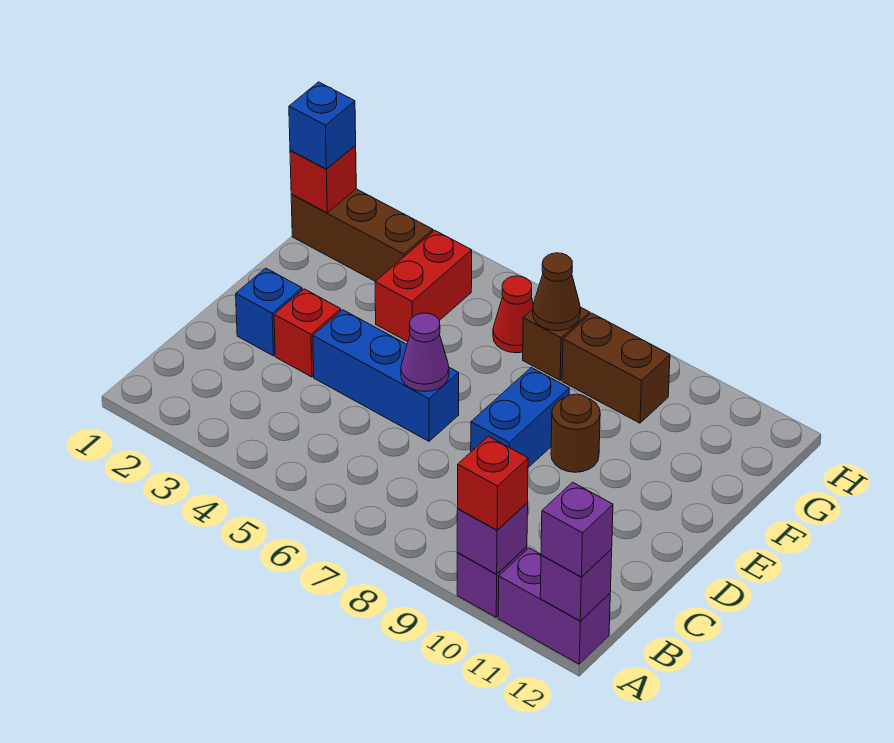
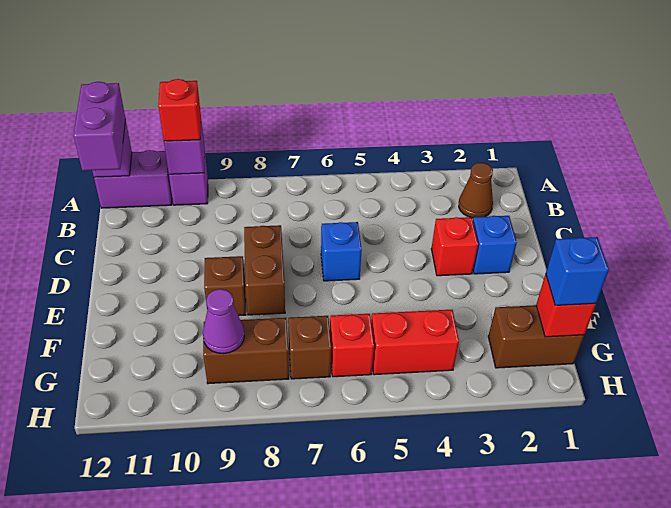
purple brick A12 level 3 -> purple brick A12:B12 level 3
blue brick D4:D6 level 1 -> blue brick D6 level 1
purple cone D6 level 2 -> purple cone G9 level 2
blue brick D8:E8 level 1 -> brown brick D8:E8 level 1
brown round brick E9 level 1 -> brown brick E9 level 1
red brick F4:G4 level 1 -> red brick G4:G5 level 1
brown brick G1:G3 level 1 -> brown brick G1:G2 level 1
red cone G6 level 1 -> red brick G6 level 1
brown cone G7 level 2 -> brown cone B2 level 1

